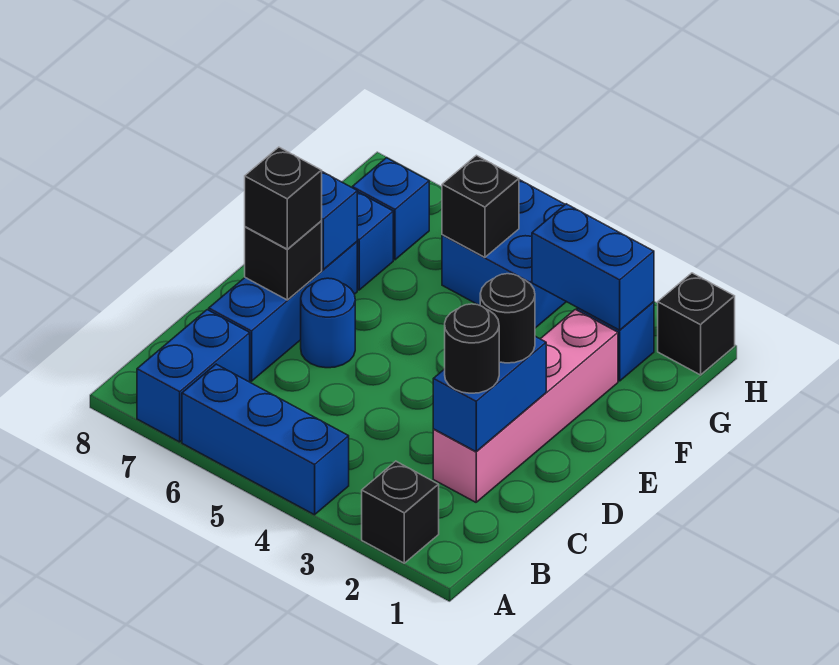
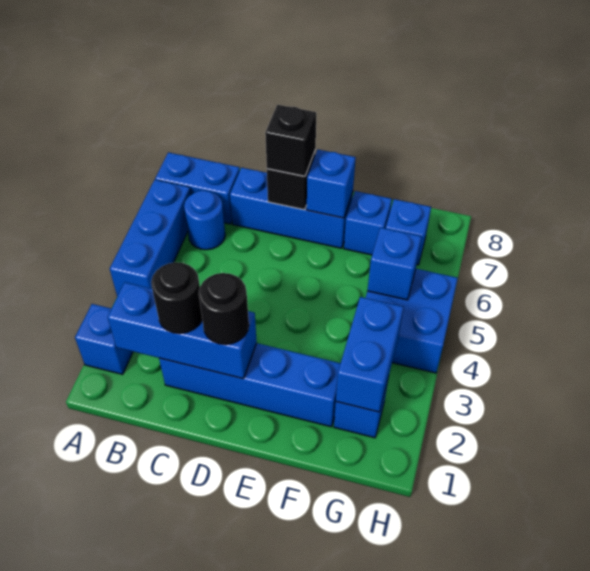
black brick A2 level 1 -> blue brick A2 level 1
pink brick C2:F2 level 1 -> blue brick C2:F2 level 1
blue brick C2:D2 level 2 -> blue brick B2:D2 level 2
blue round brick D6 level 1 -> blue round brick B6 level 1
black brick G5 level 2 -> blue brick G5 level 2
black brick H1 level 1 -> none

